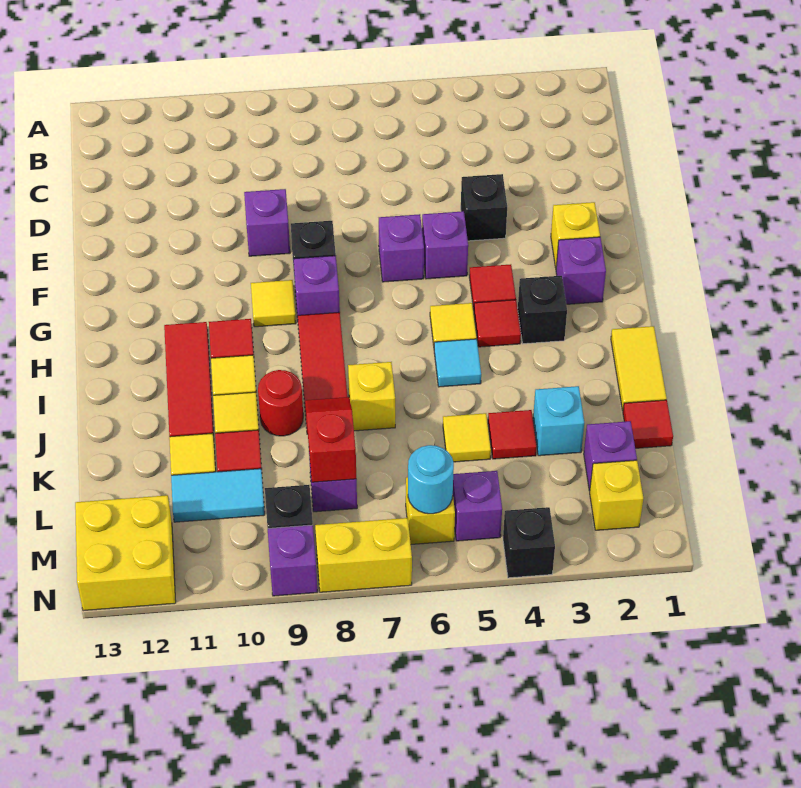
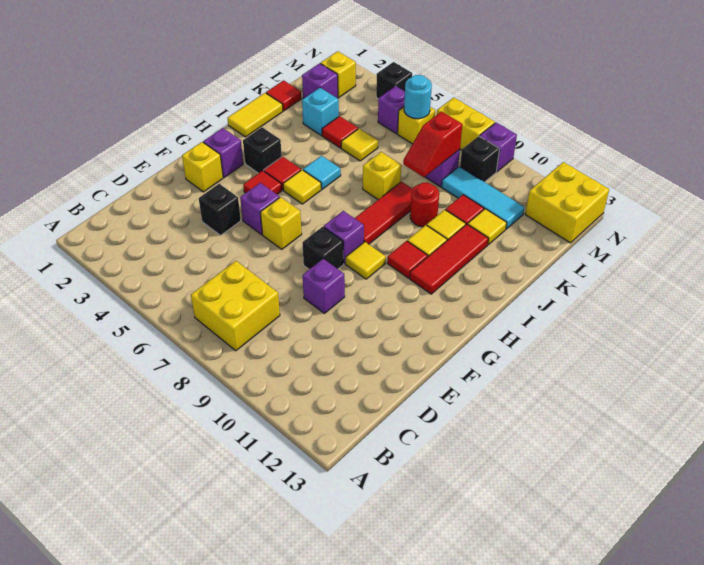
none -> yellow brick B7:C8 level 1
purple brick F6 level 1 -> yellow brick F6 level 1
cyan tile L10:L11 level 1 -> cyan tile L9:L11 level 1

